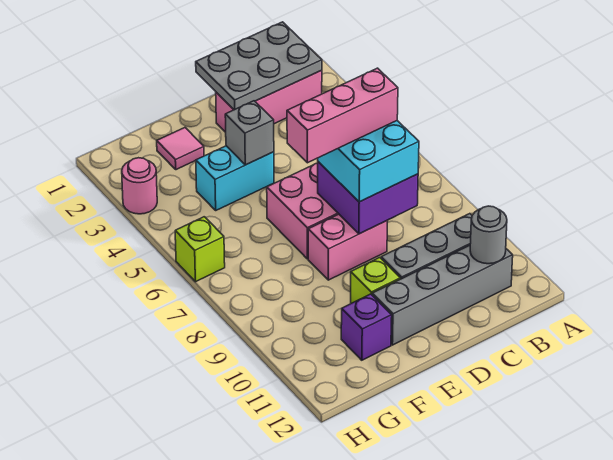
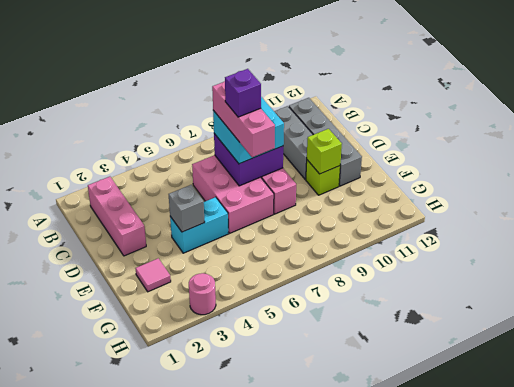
grey plate B1:D2 level 2 -> none
grey round brick B11 level 2 -> none
cyan brick E4:F4 level 1 -> cyan brick E4:E5 level 1
purple brick F11 level 1 -> purple brick D7 level 5
lime brick H6 level 1 -> lime brick E10 level 2

